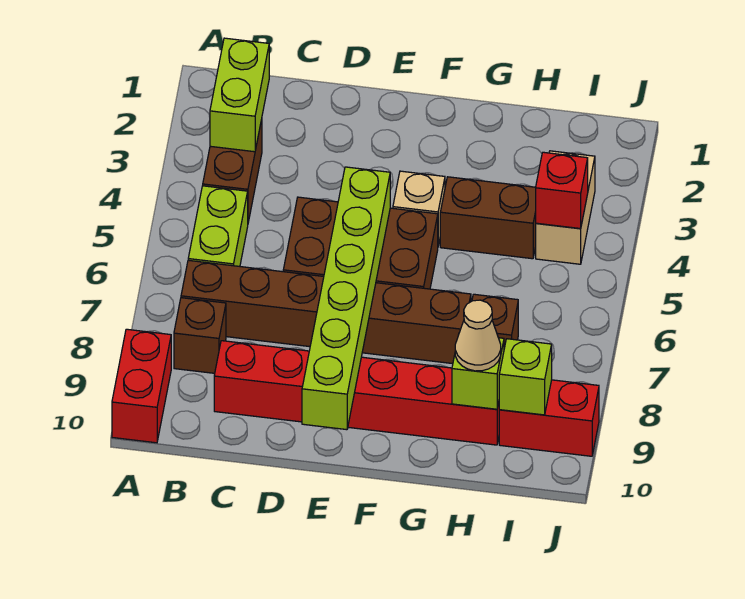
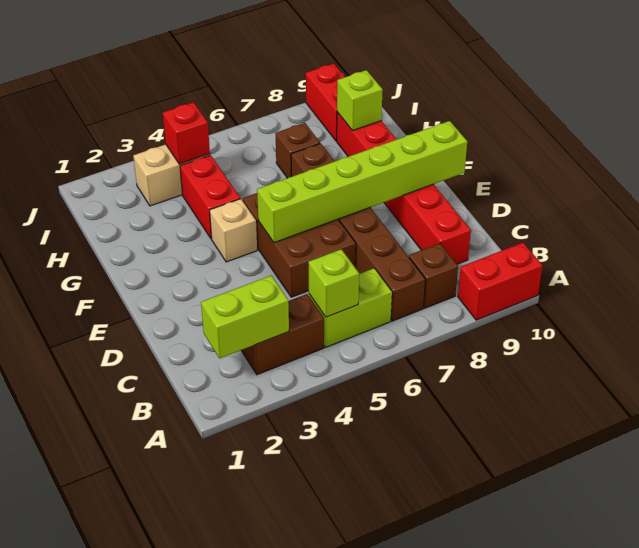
brown brick G4:H4 level 1 -> red brick G4:H4 level 1
tan cone H9 level 3 -> none
lime brick I9 level 2 -> lime brick B5 level 2

